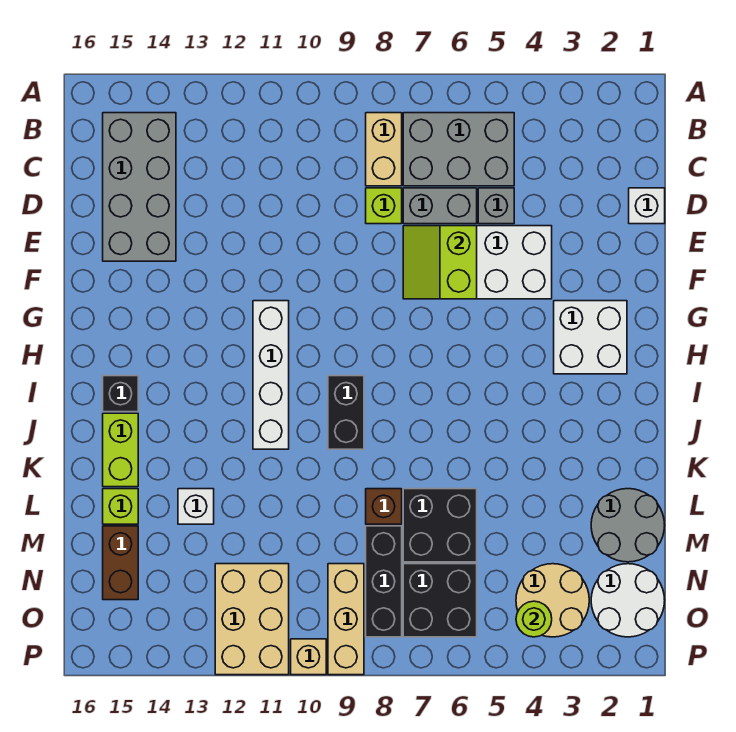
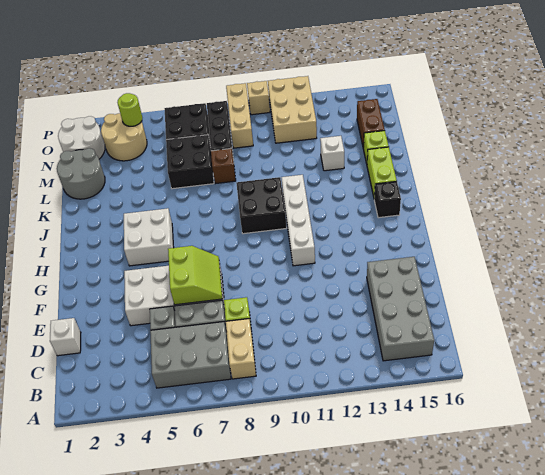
white brick G2:H3 level 1 -> white brick H4:I5 level 1
black brick I9:J9 level 1 -> black brick I9:J10 level 1

